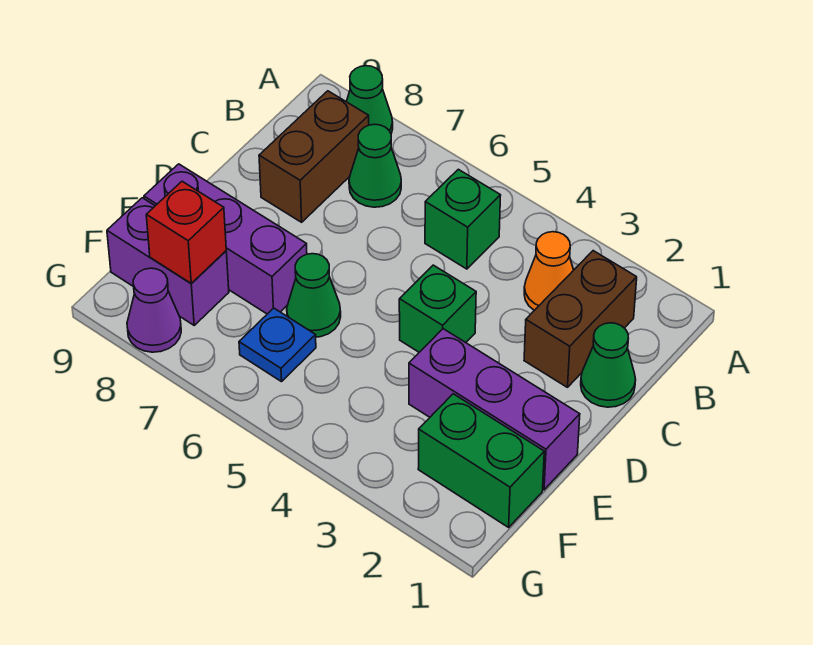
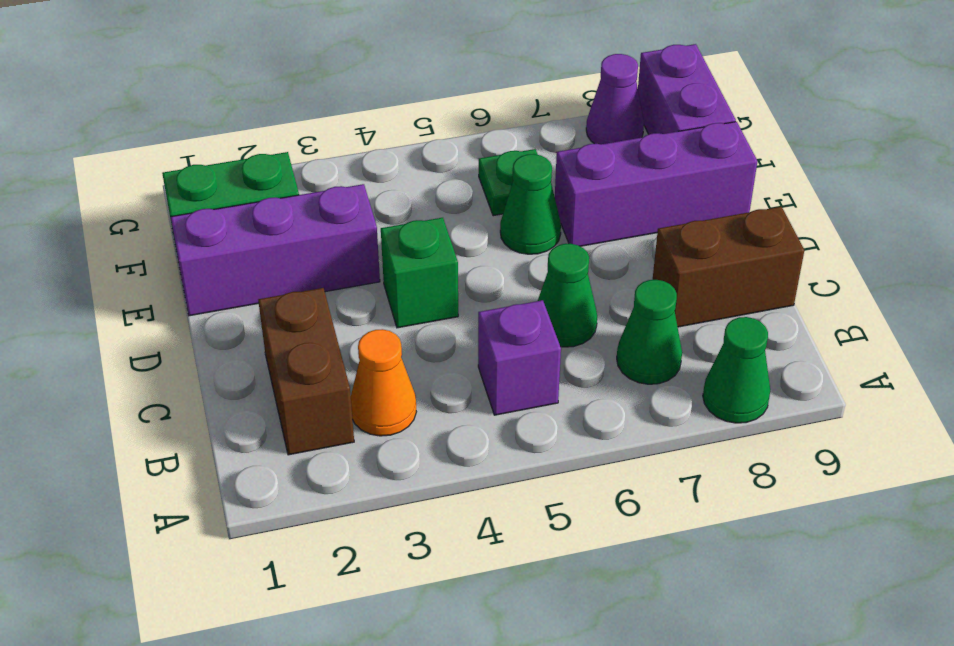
green brick B5 level 1 -> purple brick B5 level 1
brown brick B8:C8 level 1 -> brown brick C8:C9 level 1
green cone C1 level 1 -> green cone C6 level 1
blue plate F6 level 1 -> green plate F6 level 1
purple brick F8:F9 level 1 -> purple brick F9:G9 level 1
red brick F8 level 2 -> none

